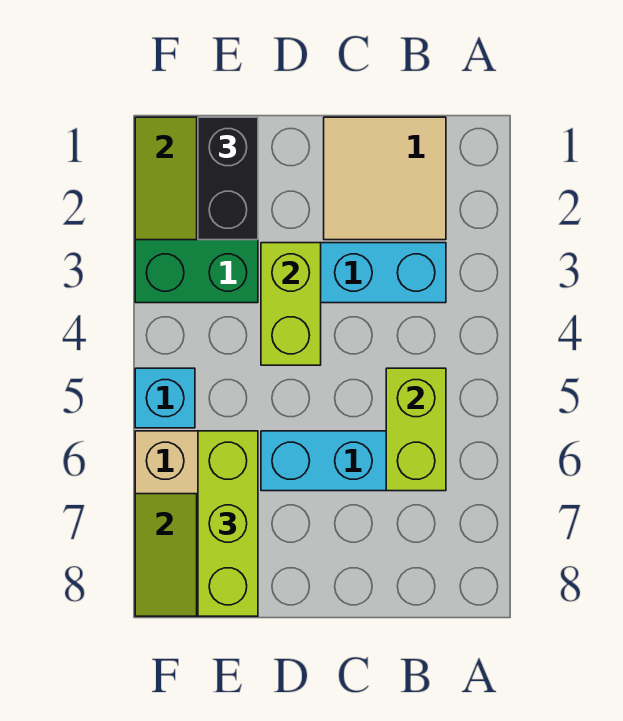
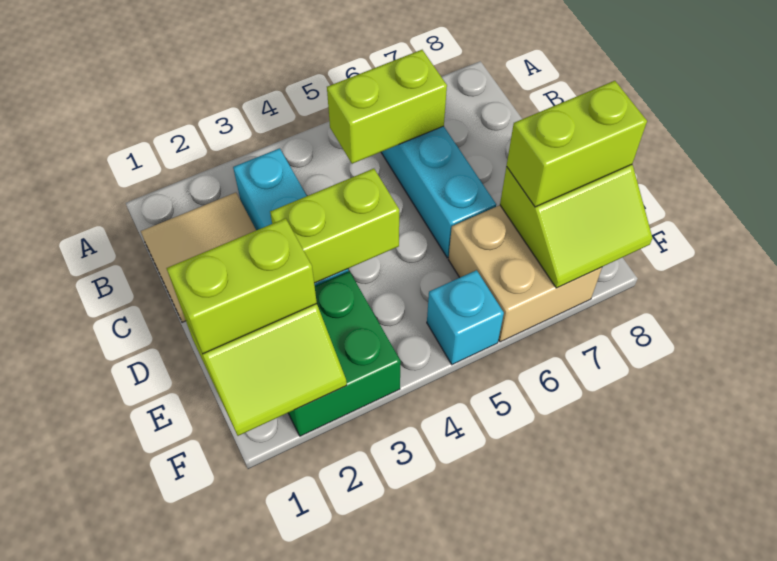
black brick E1:E2 level 3 -> lime brick E1:E2 level 3
lime brick E6:E8 level 3 -> lime brick E7:E8 level 3

